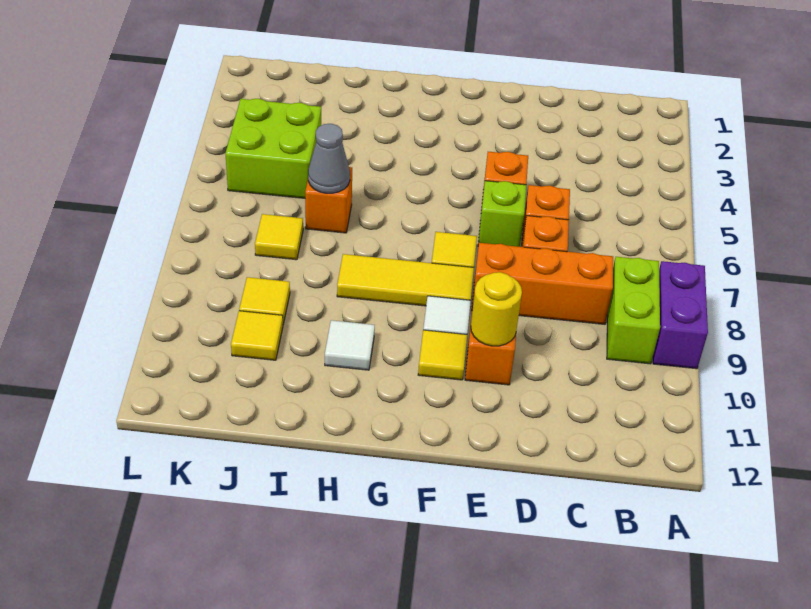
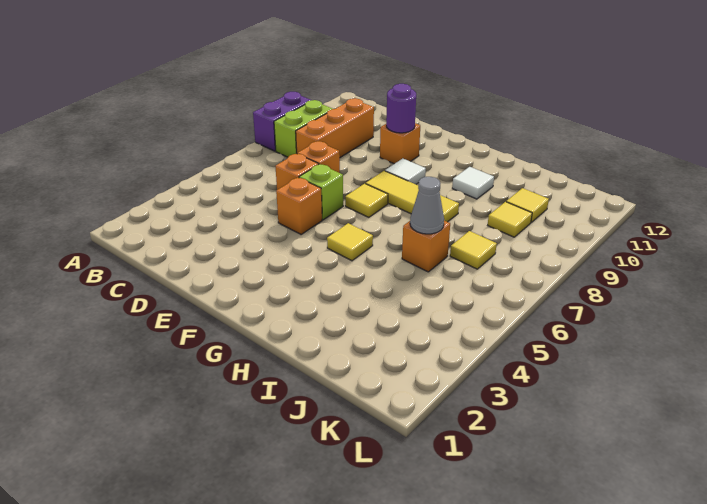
orange brick C8:E8 level 1 -> orange brick C8:C10 level 1
yellow round brick E10 level 2 -> purple round brick E10 level 2
yellow tile F10 level 1 -> yellow tile G5 level 1
lime brick J4:K5 level 1 -> none

